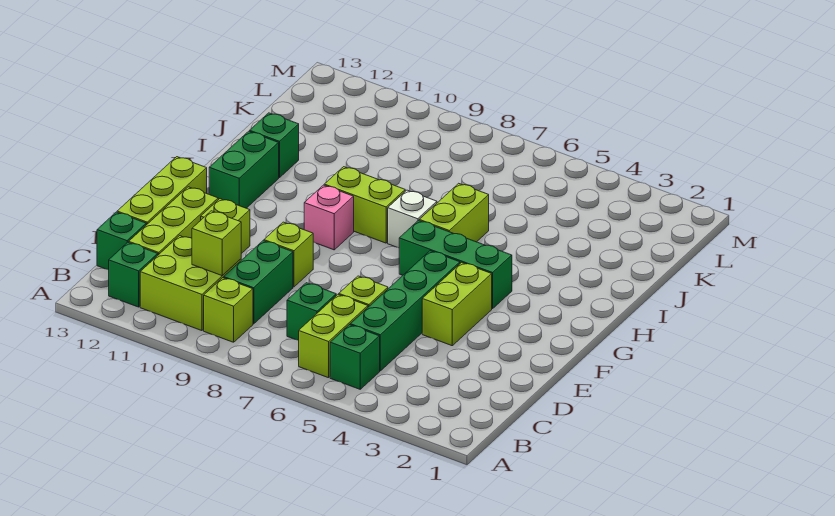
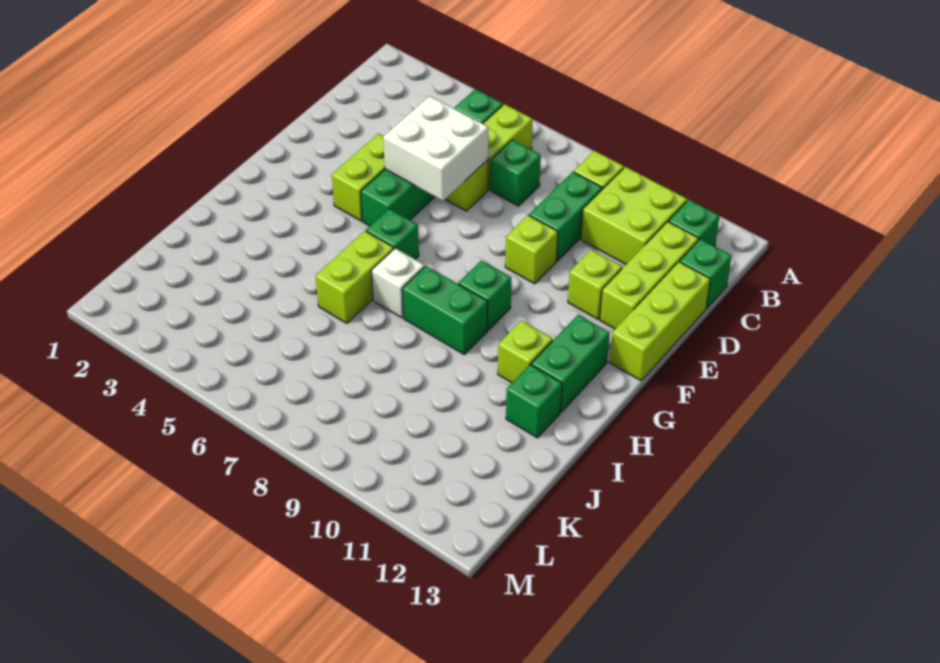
lime brick C10 level 2 -> lime brick H11 level 1
none -> white brick D5:E6 level 2
green brick G4:G6 level 1 -> green brick G6 level 1
pink brick G9 level 1 -> green brick G9 level 1
lime brick H8:H9 level 1 -> green brick H8:H9 level 1

